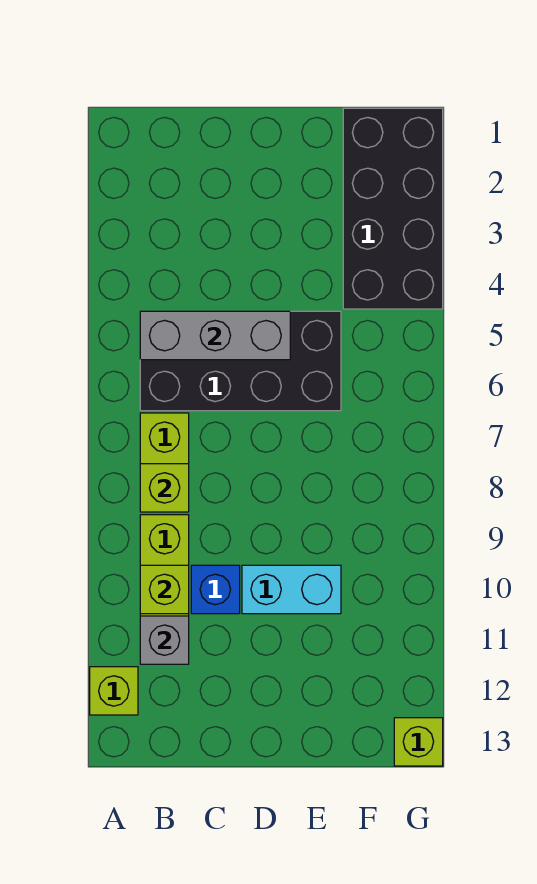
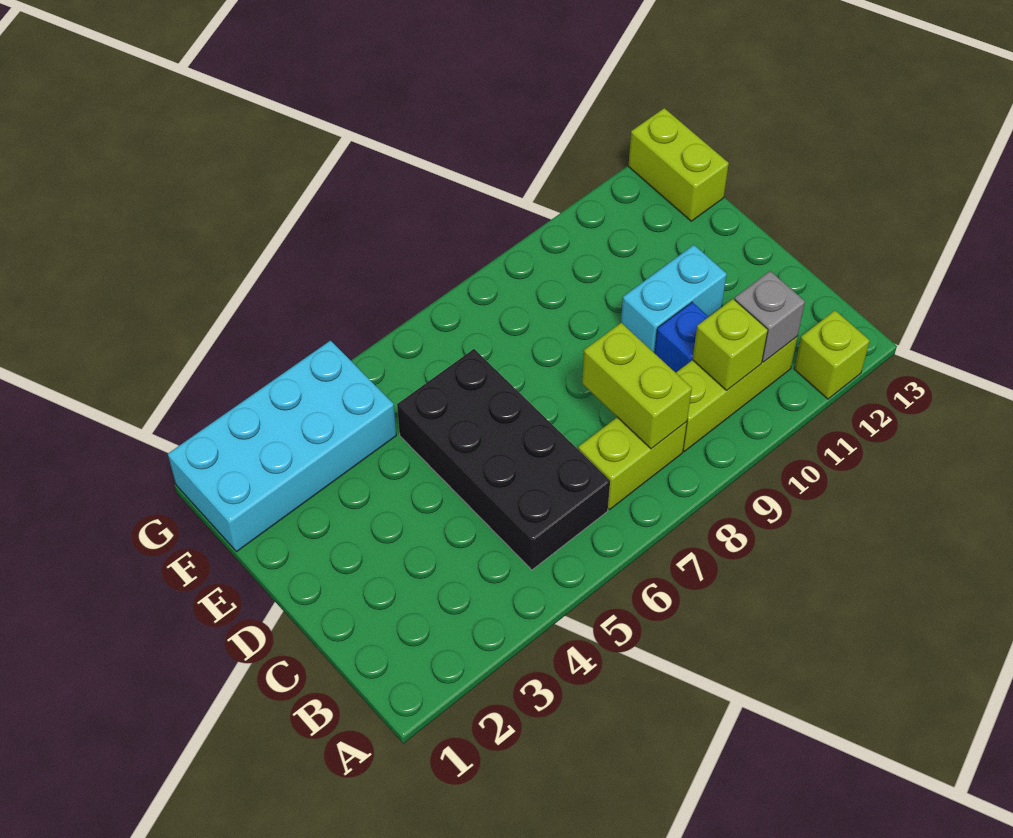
grey brick B5:D5 level 2 -> none
lime brick B8 level 2 -> lime brick B8:C8 level 2
cyan brick D10:E10 level 1 -> cyan brick D10:D11 level 1
black brick F1:G4 level 1 -> cyan brick F1:G4 level 1
lime brick G13 level 1 -> lime brick F13:G13 level 1

